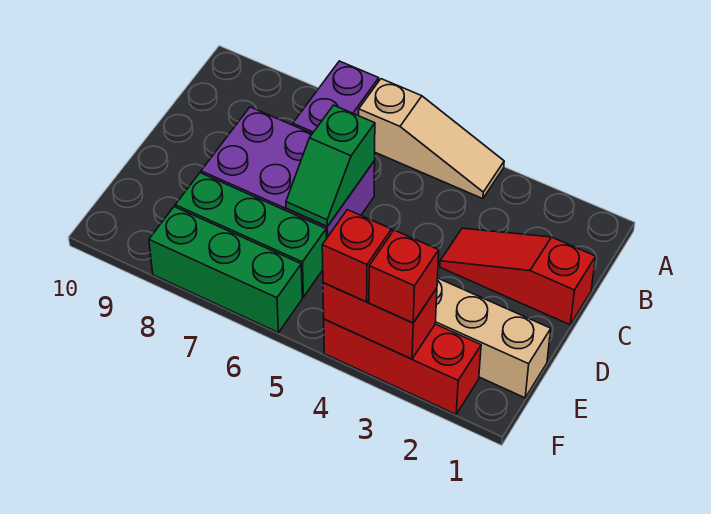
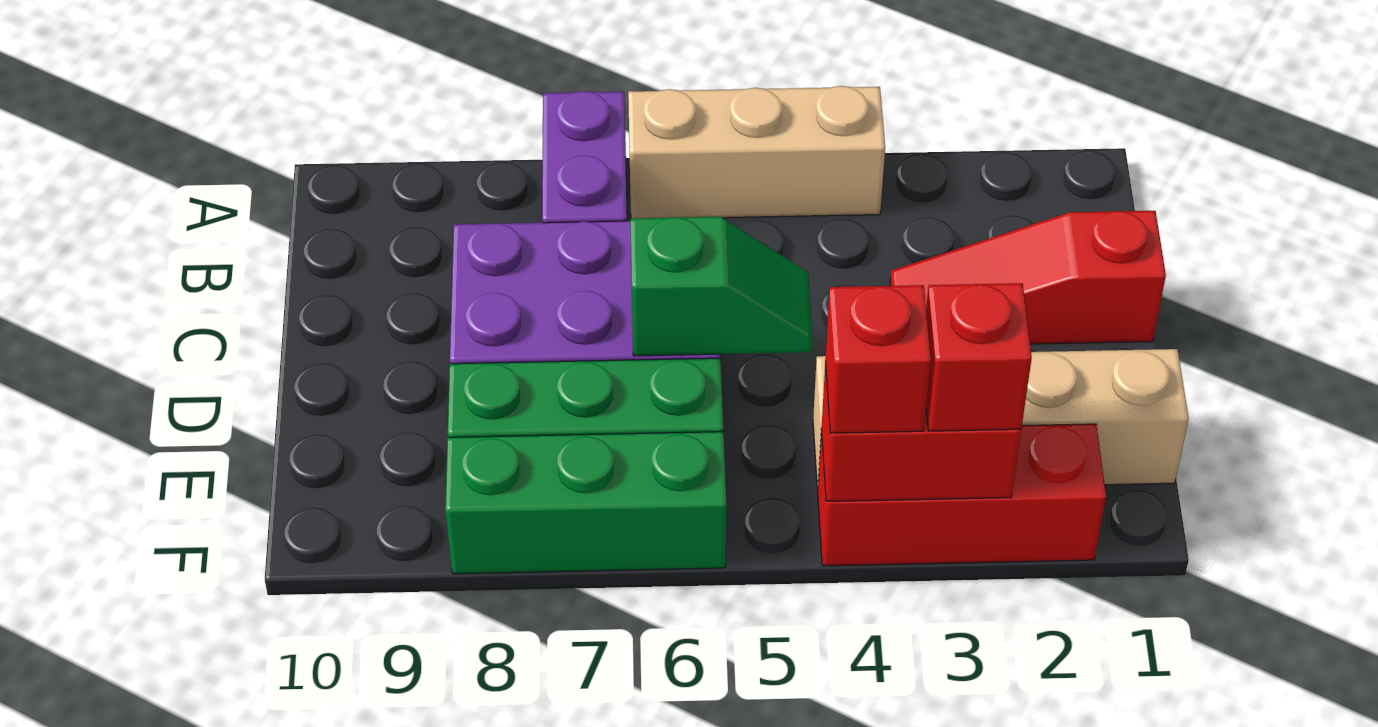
tan slope A4:A6 level 1 top 6 -> tan brick A4:A6 level 1
green slope C6:D6 level 2 top C -> green slope D5:D6 level 2 top 6

